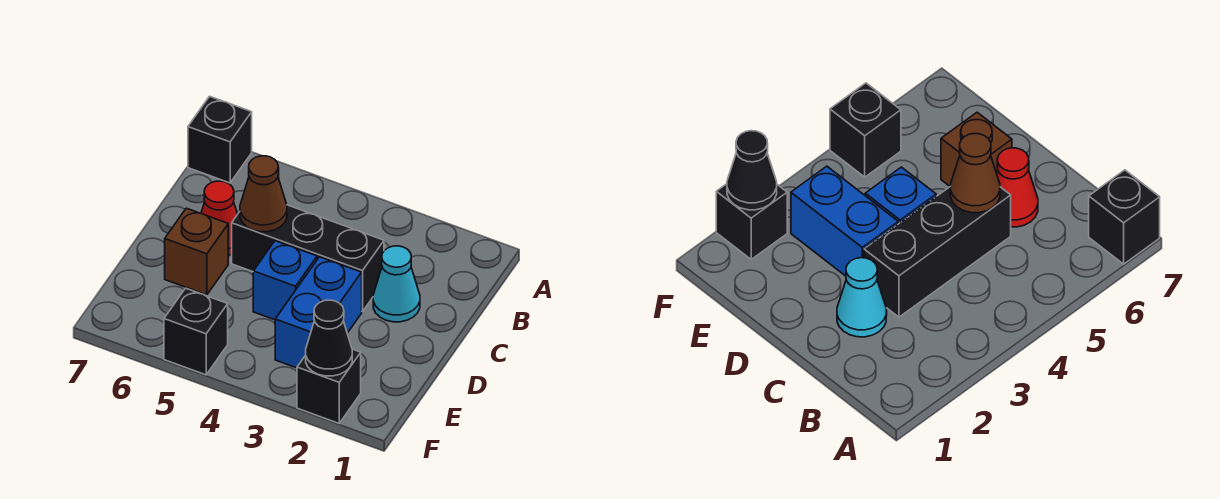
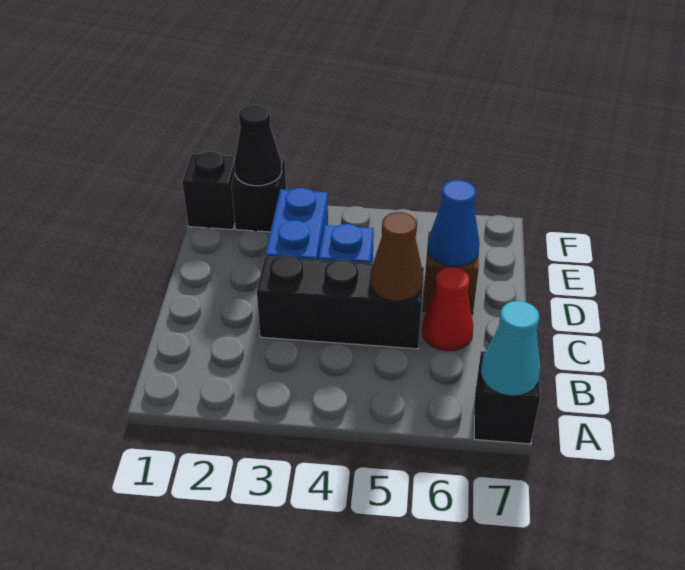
cyan cone C2 level 1 -> cyan cone A7 level 2
none -> blue cone D6 level 2
black brick F5 level 1 -> black brick F1 level 1

